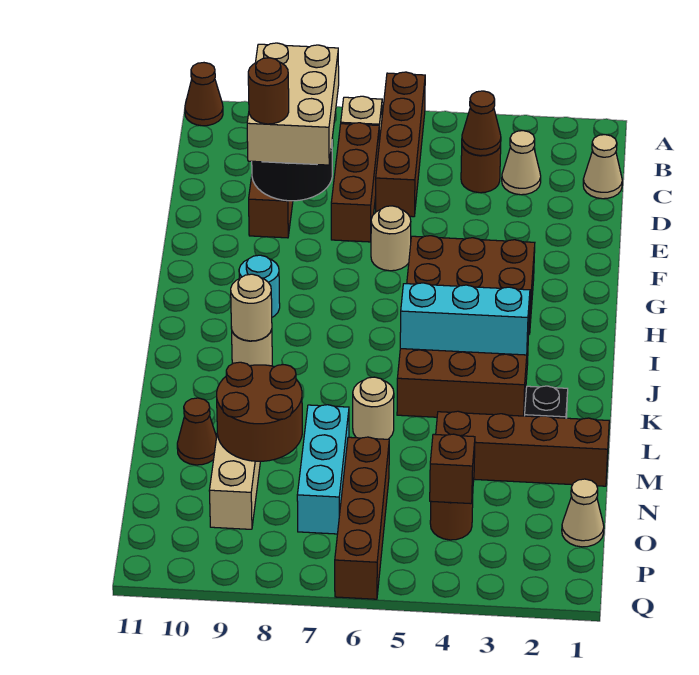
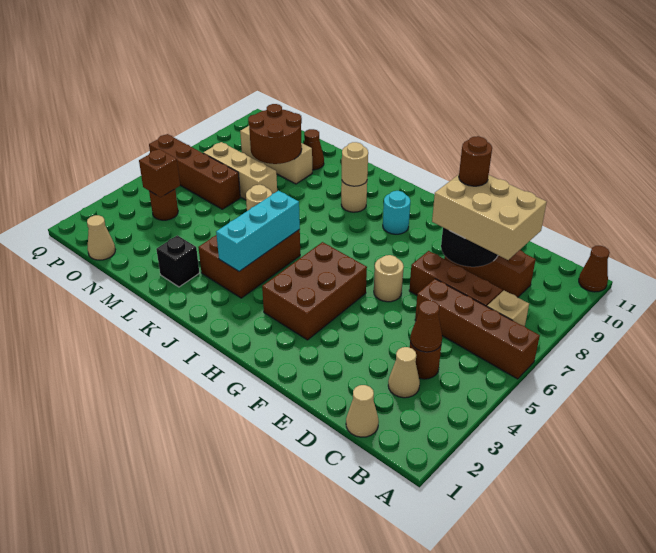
brown brick M1:M4 level 1 -> none
cyan brick M7:O7 level 1 -> tan brick M7:O7 level 1

